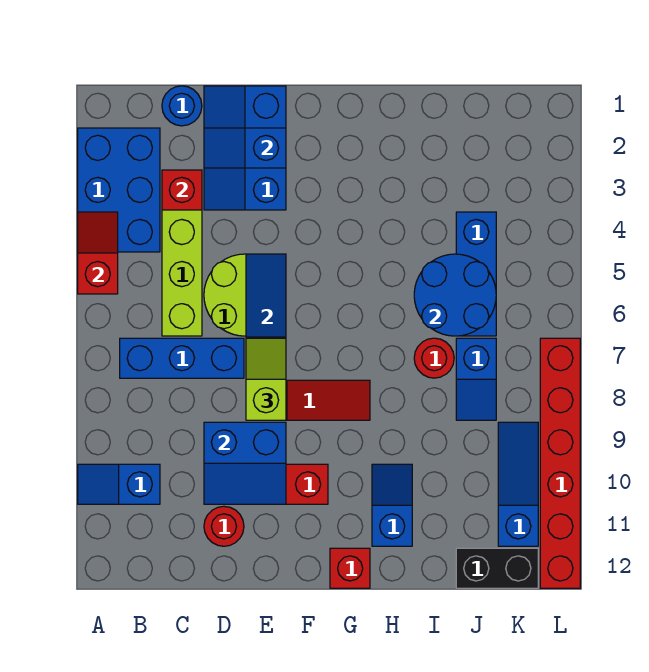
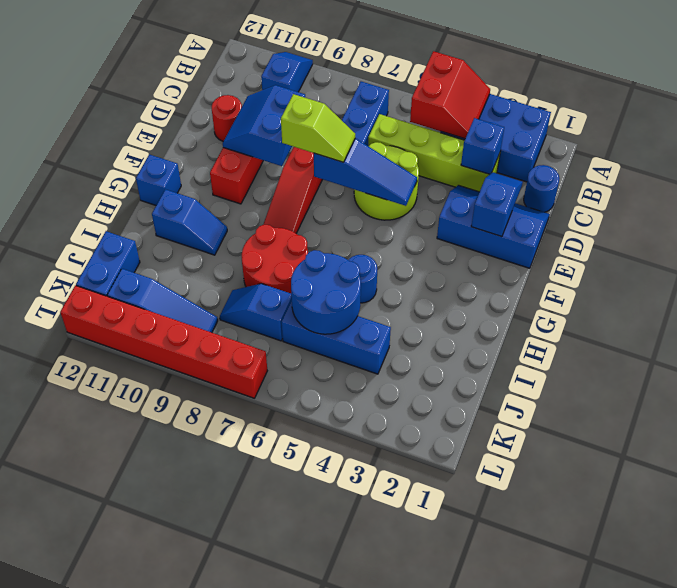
red slope A4:A5 level 2 top 5 -> red slope A4:B5 level 2 top 5
red brick C3 level 2 -> blue brick C3 level 2
red brick G12 level 1 -> blue brick G12 level 1
none -> blue round brick H5 level 1
red round brick I7 level 1 -> red round brick H7:I8 level 1
black brick J12:K12 level 1 -> blue brick J12:K12 level 1

